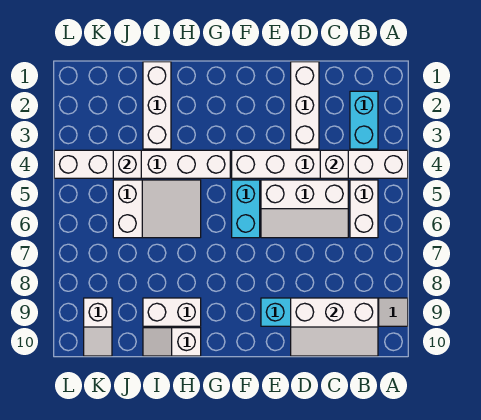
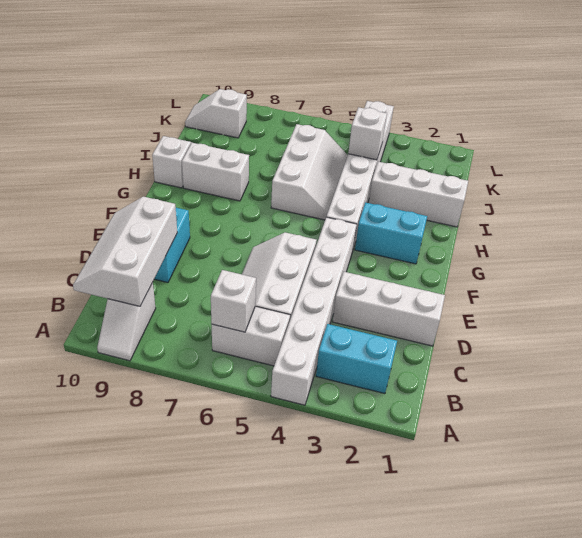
white brick C4 level 2 -> white brick B6 level 2
cyan brick F5:F6 level 1 -> cyan brick G2:G3 level 1
white slope H5:J6 level 1 top J -> white slope H5:J6 level 1 top 6
white brick H9:I9 level 1 -> white brick H8:H9 level 1

